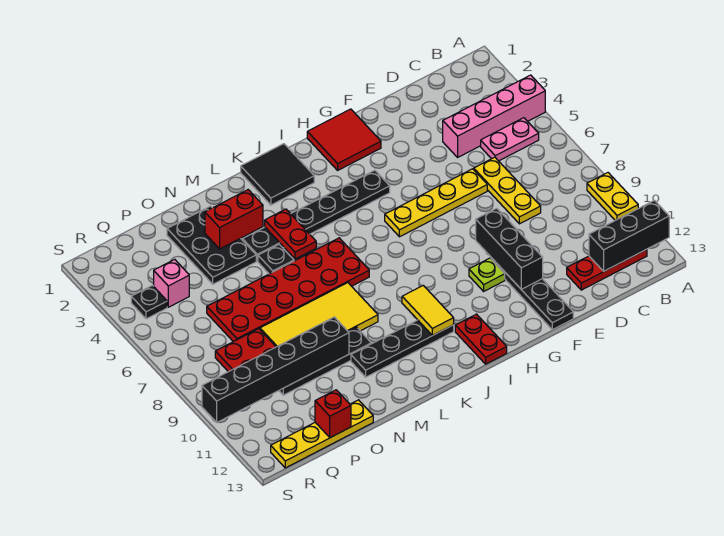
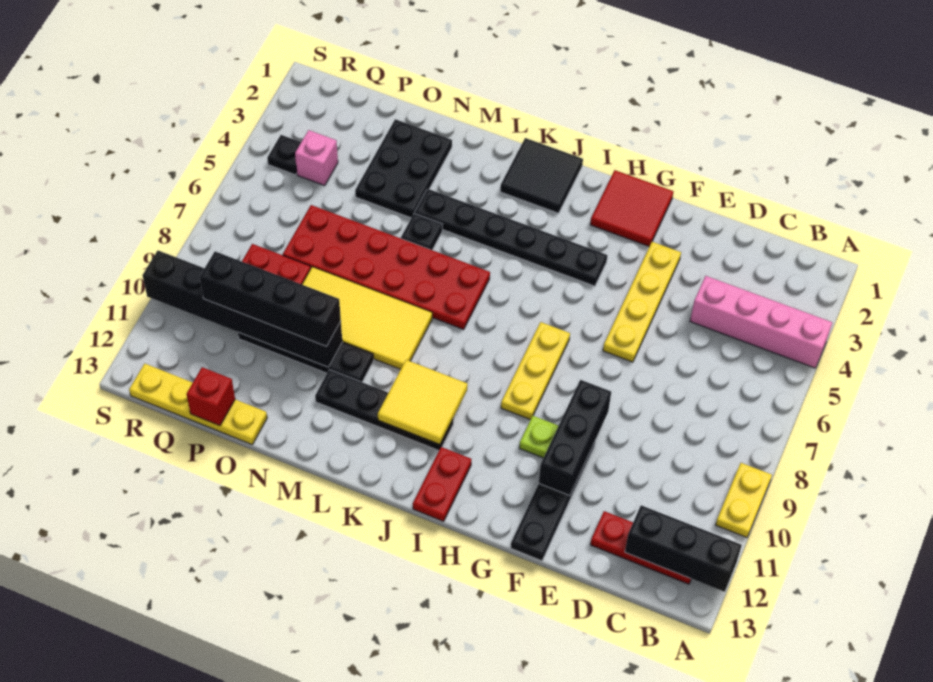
pink plate B5:C5 level 1 -> none
yellow plate D6:D8 level 1 -> yellow plate H7:H9 level 1
yellow plate E6:H6 level 1 -> yellow plate F3:F6 level 1
yellow tile J10:J11 level 2 -> yellow tile J10:K11 level 2
red plate L4:L5 level 2 -> none
red brick M3:N3 level 2 -> none
none -> black brick N10:Q10 level 3

